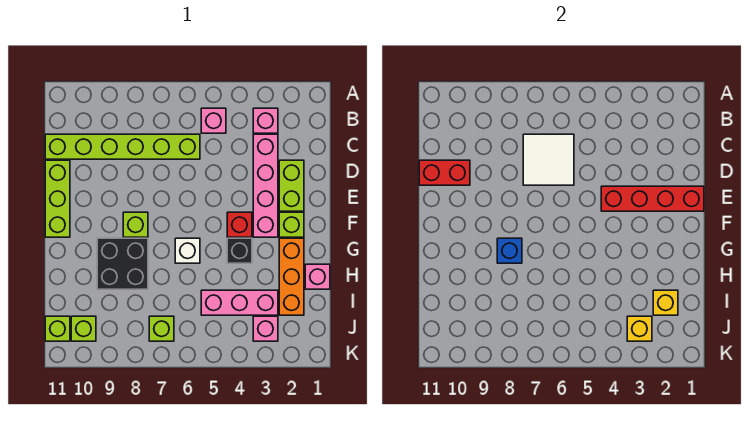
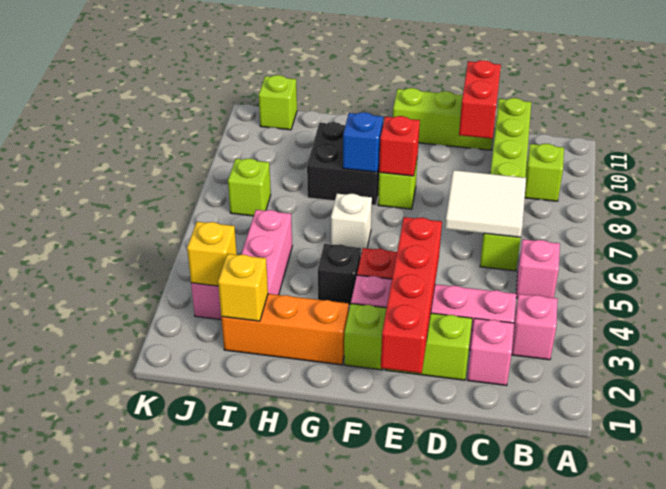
none -> red brick F8 level 2
pink brick H1 level 1 -> pink brick C2 level 1
lime brick J10 level 1 -> lime brick B9 level 1

